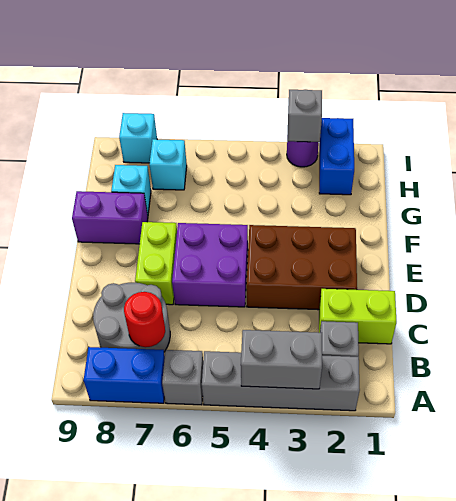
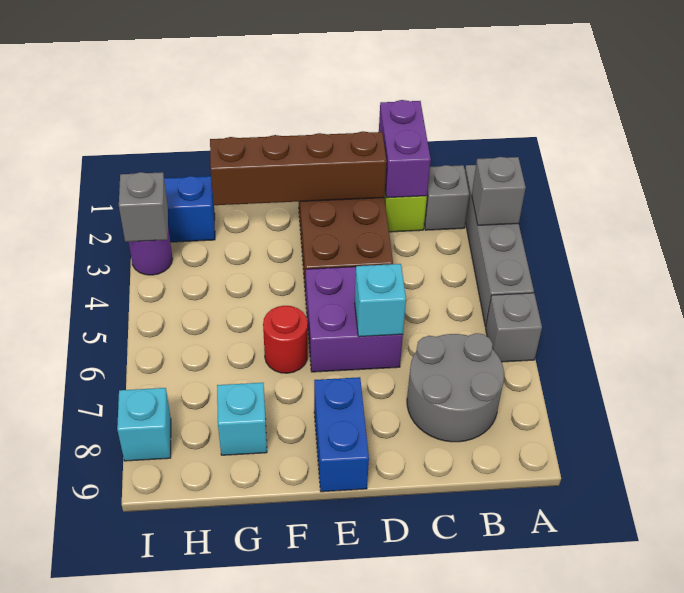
grey brick A3:A4 level 2 -> grey brick A3 level 2
blue brick A7:A8 level 1 -> blue brick E8:E9 level 1
red round brick B7 level 2 -> red round brick F6 level 1
none -> brown brick D2:G2 level 2
lime brick D7:E7 level 1 -> none
purple brick F8:F9 level 1 -> purple brick C1:C2 level 2
cyan brick H7 level 1 -> cyan brick D6 level 2

